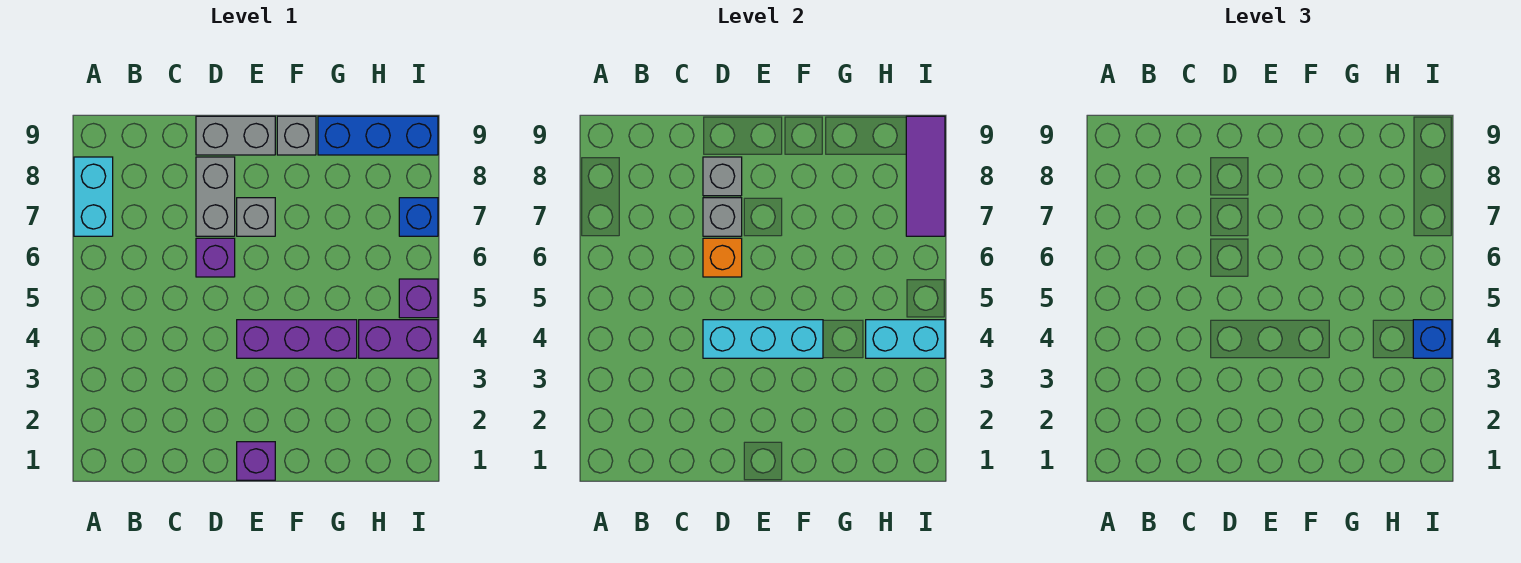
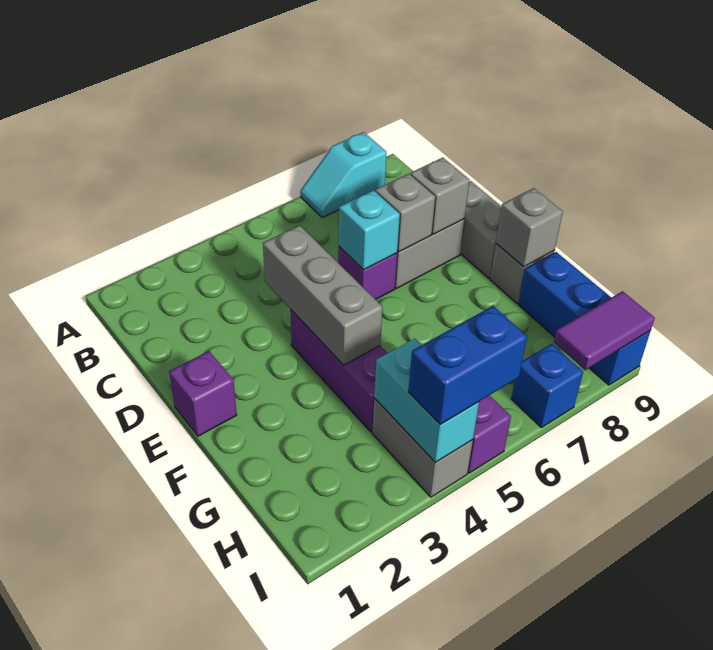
cyan brick A7:A8 level 1 -> cyan slope A7:A8 level 1 top 8
cyan brick D4:F4 level 2 -> grey brick D4:F4 level 2
orange brick D6 level 2 -> cyan brick D6 level 2
grey brick E7 level 1 -> grey brick F9 level 2
purple brick H4:I4 level 1 -> grey brick H4:I4 level 1
blue brick I4 level 3 -> blue brick I4:I5 level 3
purple tile I7:I9 level 2 -> purple tile I8:I9 level 2

